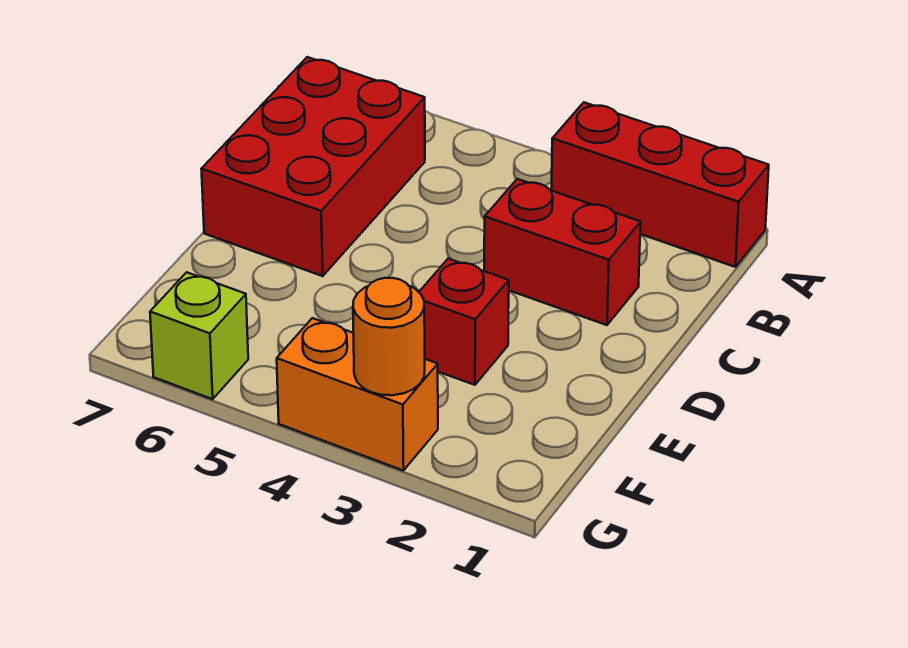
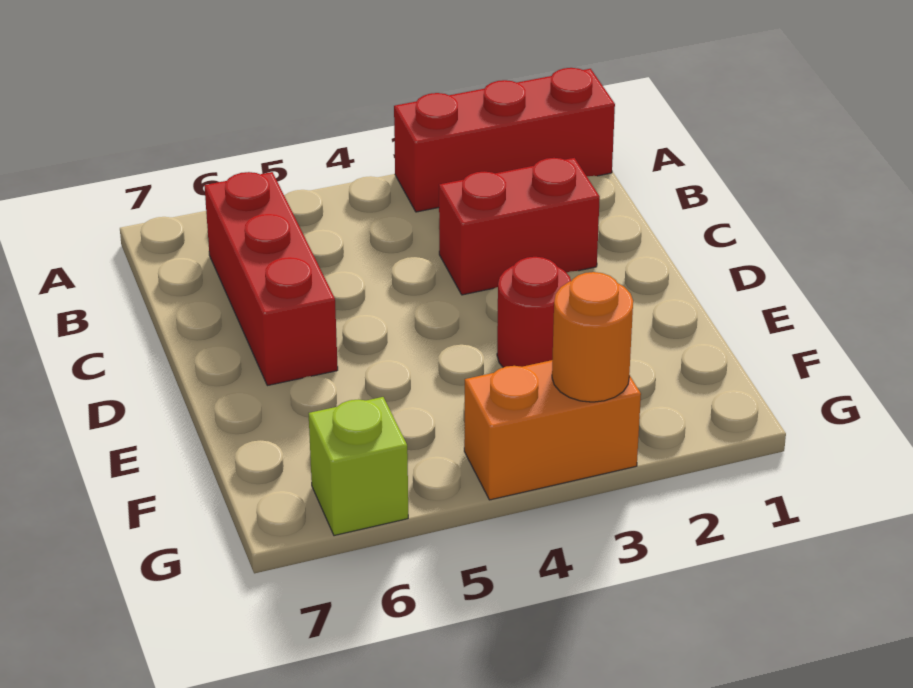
red brick B6:D7 level 1 -> red brick B6:D6 level 1
red brick E3 level 1 -> red round brick E3 level 1

